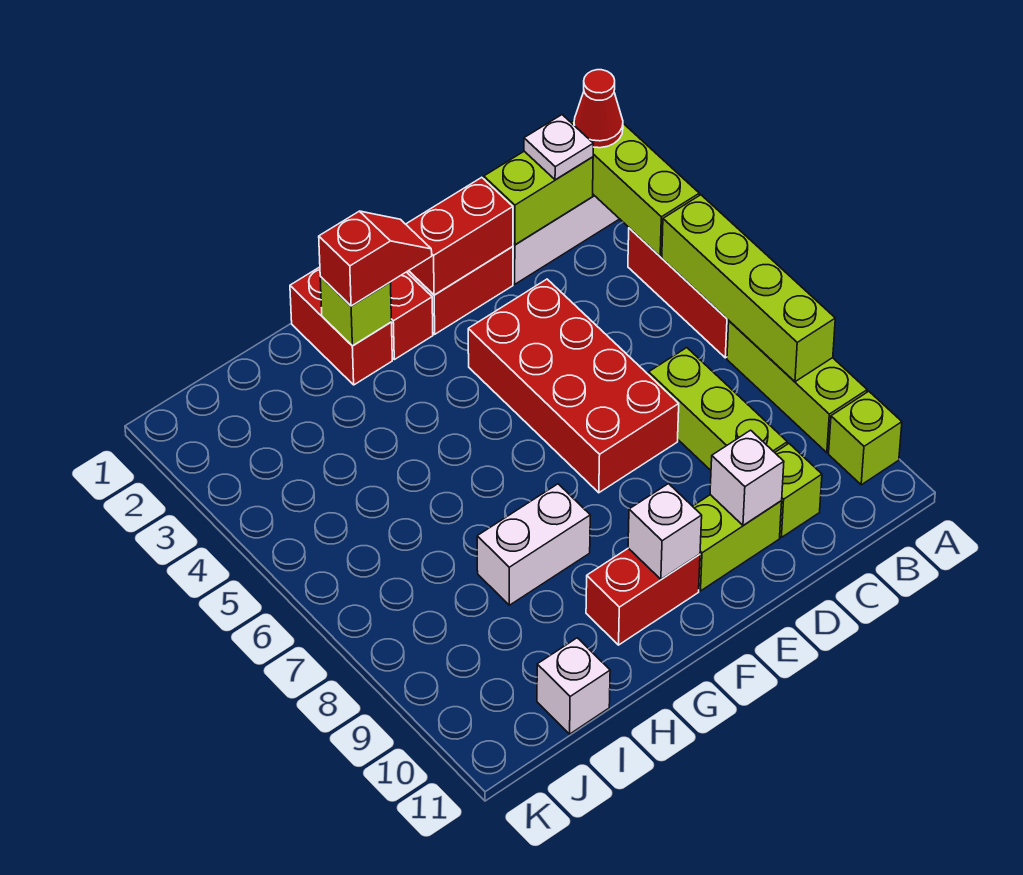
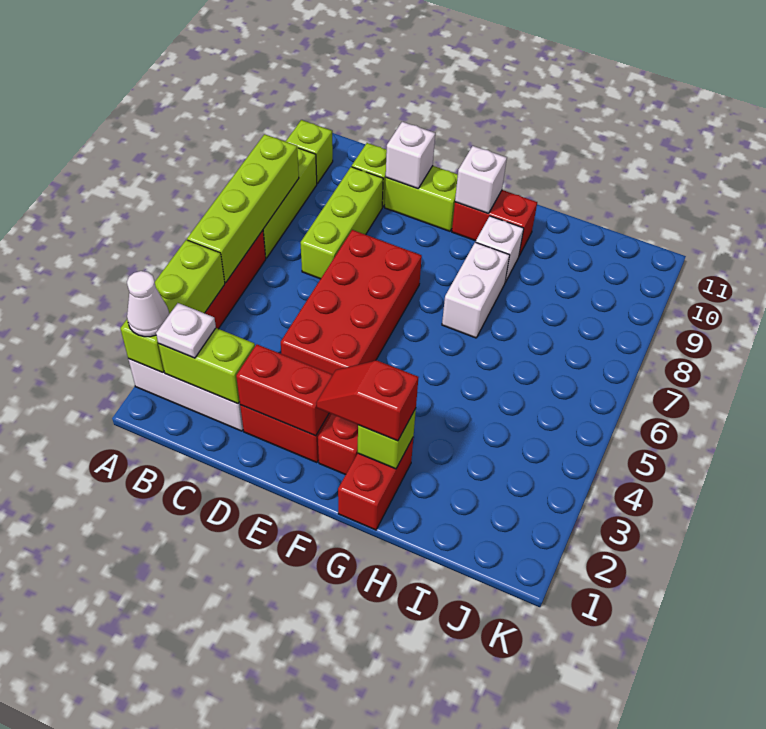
red cone A2 level 3 -> white cone A2 level 3
white brick G8:H8 level 1 -> white brick G7:G8 level 1
white brick I11 level 1 -> white brick G9 level 1

